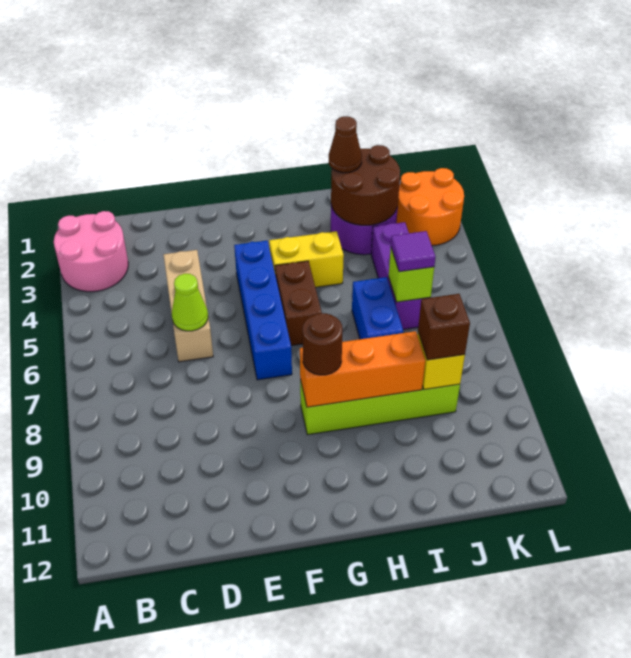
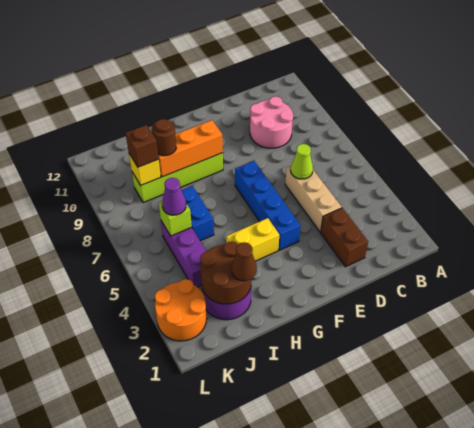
pink round brick A2:B3 level 1 -> pink round brick C9:D10 level 1
brown brick G5:G6 level 1 -> brown brick D2:D3 level 1
brown round brick G9 level 3 -> brown round brick I9 level 3
purple tile J6 level 3 -> purple cone J6 level 3

